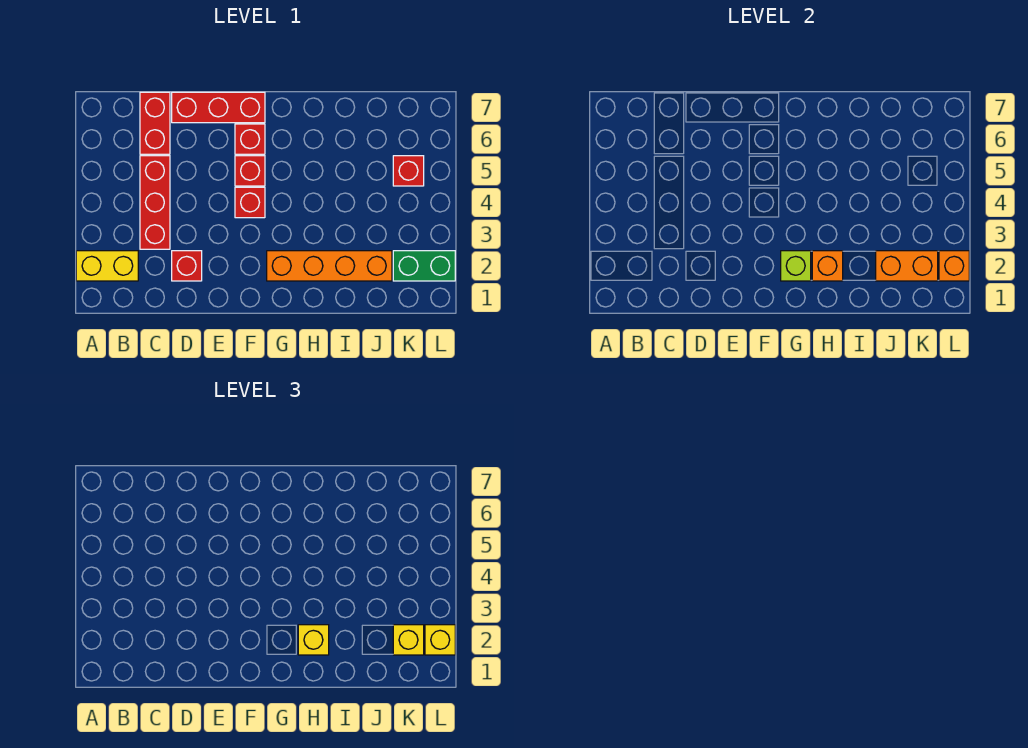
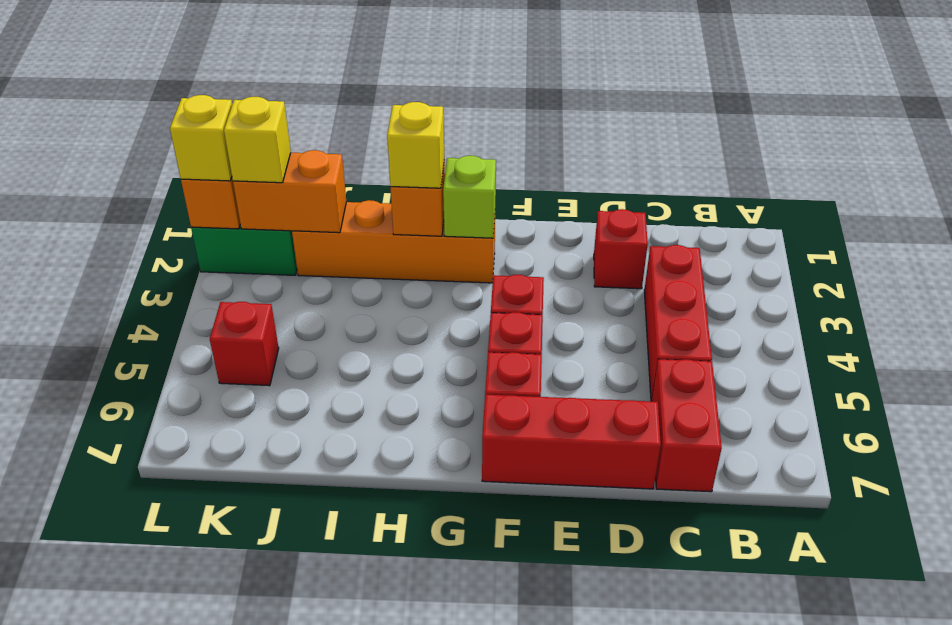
yellow brick A2:B2 level 1 -> none

